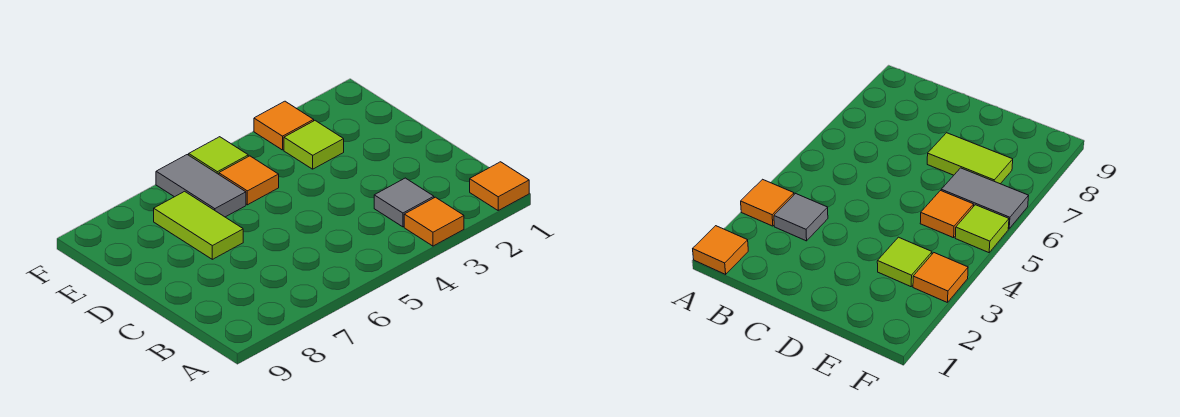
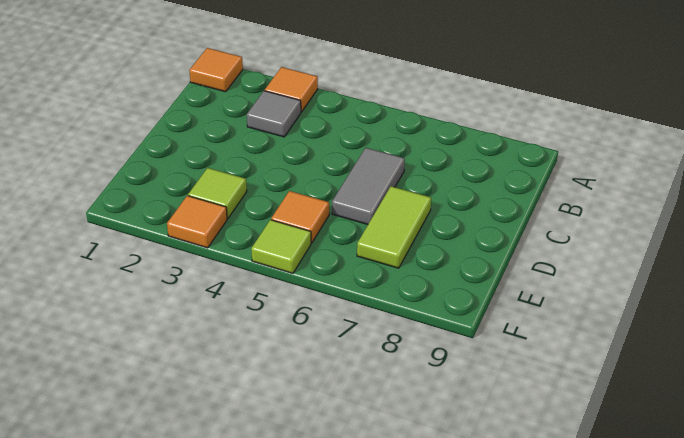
grey tile E6:F6 level 1 -> grey tile C6:D6 level 1

